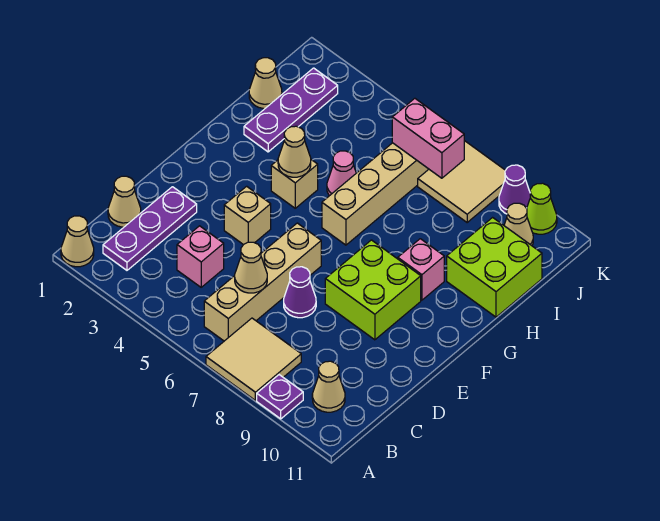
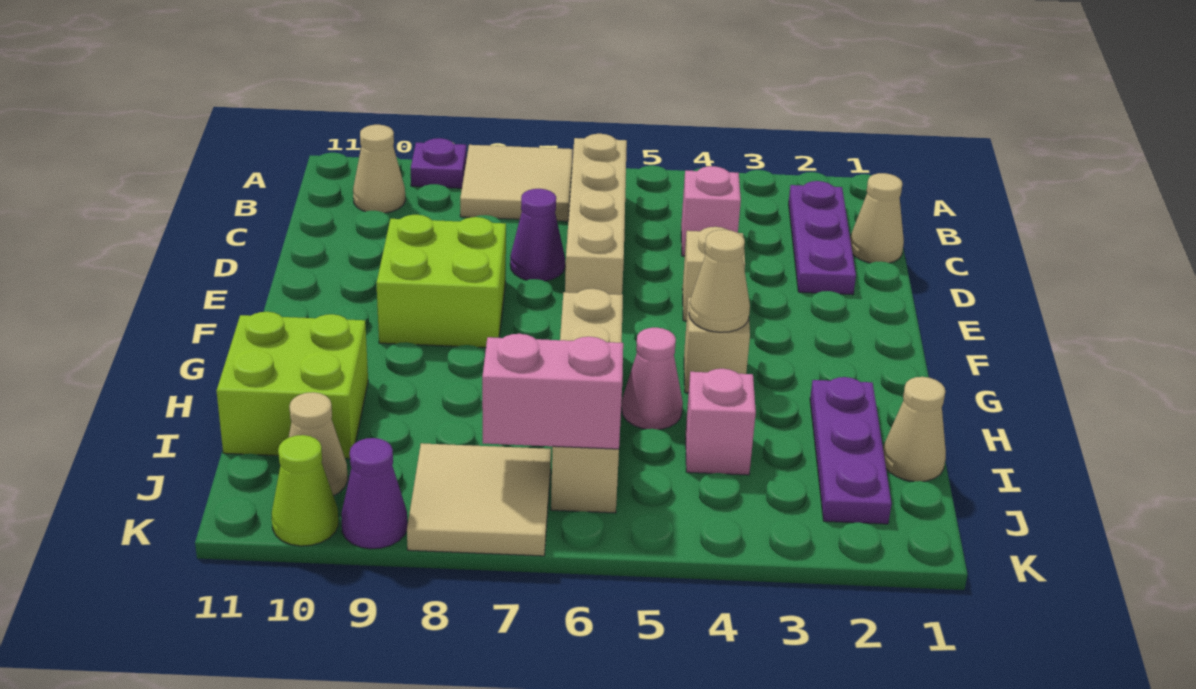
tan cone A1 level 1 -> none
tan cone C6 level 2 -> none
pink brick G9 level 1 -> pink brick I4 level 1

